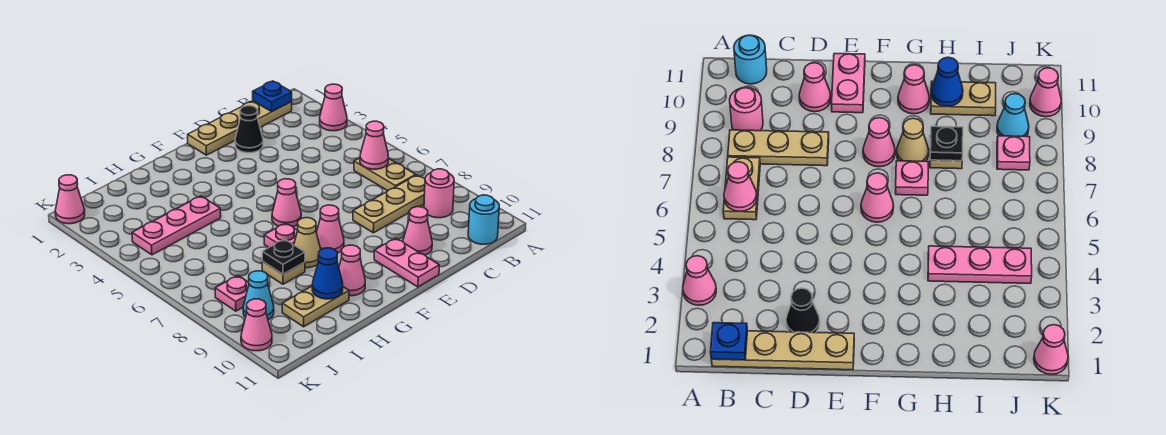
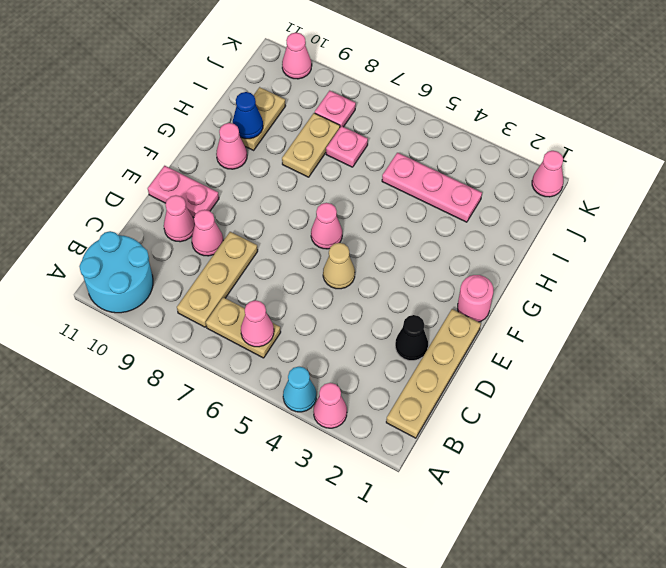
blue plate B1 level 2 -> none
pink round brick B9 level 1 -> pink round brick F1 level 1
cyan round brick B11 level 1 -> cyan round brick A10:B11 level 1
pink cone F8 level 1 -> pink cone D9 level 1
pink plate G7 level 1 -> pink plate I7 level 1
tan cone G8 level 1 -> tan cone E5 level 1
pink plate H4:J4 level 1 -> pink plate I3:I5 level 1
tan plate H8 level 1 -> tan plate H8:I8 level 1
black plate H8 level 2 -> none
cyan cone J9 level 1 -> cyan cone A4 level 1

